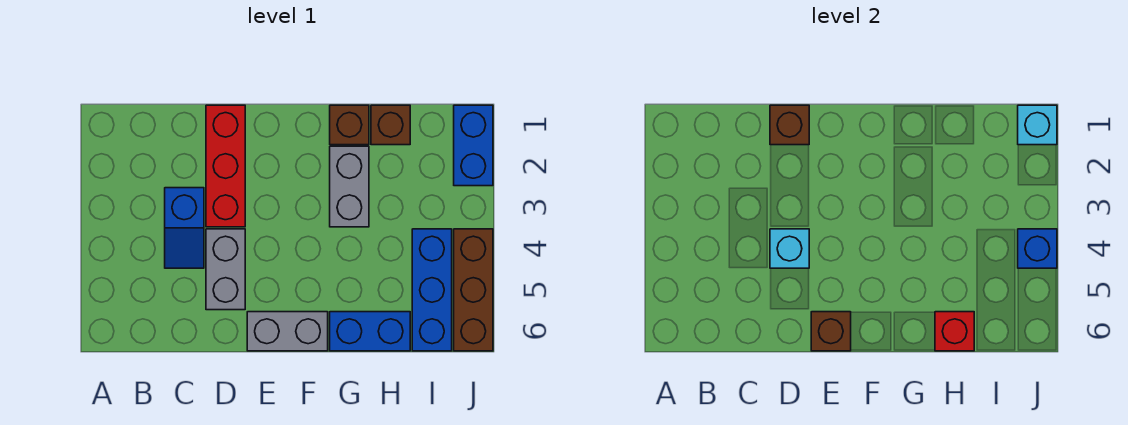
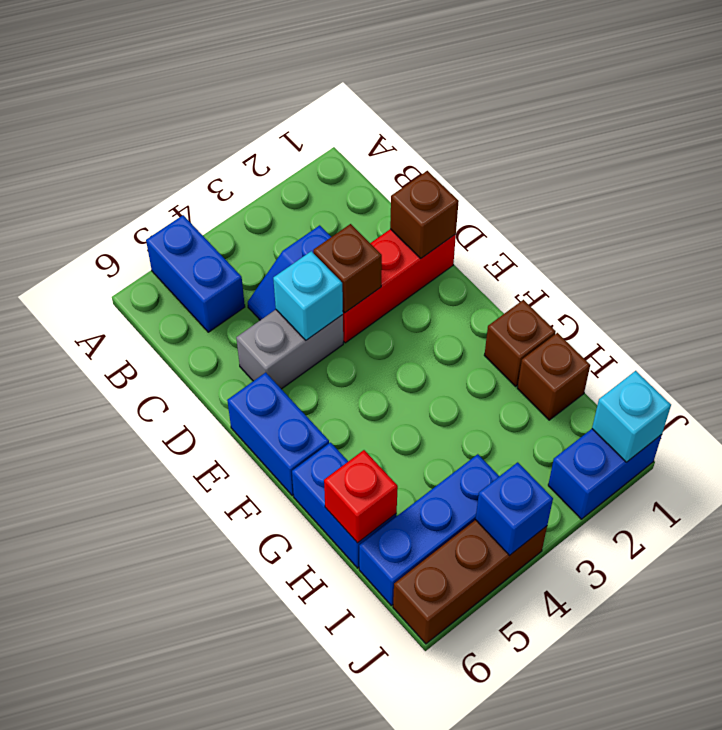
none -> blue brick A5:B5 level 1
grey brick E6:F6 level 1 -> blue brick E6:F6 level 1
brown brick E6 level 2 -> brown brick D3 level 2
grey brick G2:G3 level 1 -> none

